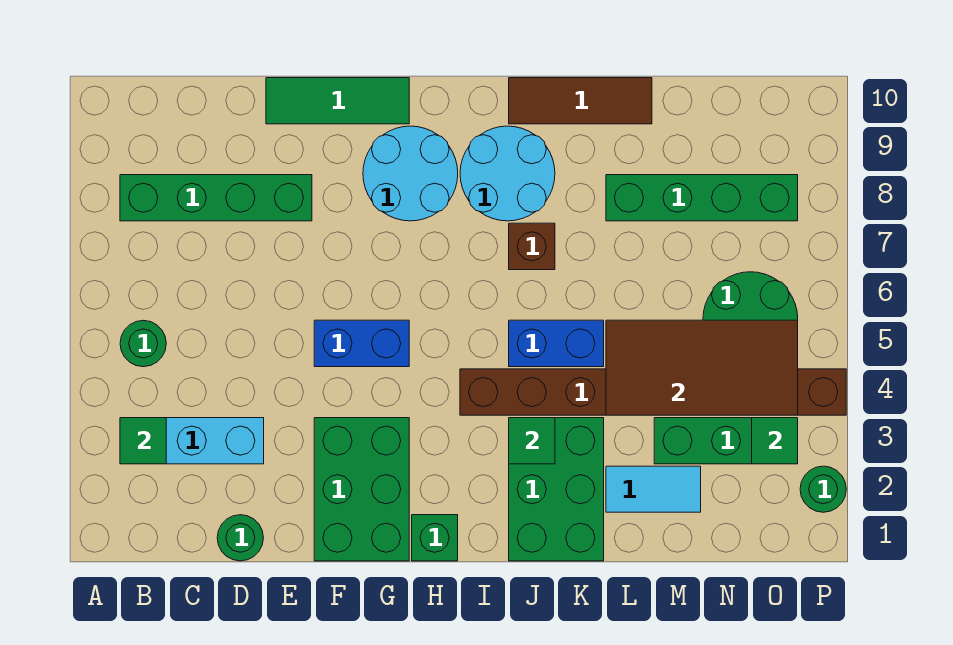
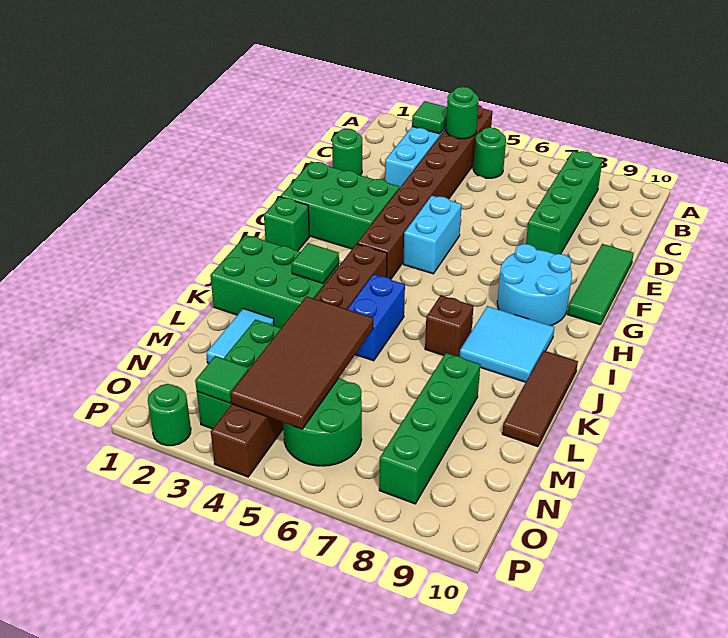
none -> brown brick A4:H4 level 1
none -> green round brick B4 level 2
blue brick F5:G5 level 1 -> cyan brick F5:G5 level 1
cyan round brick I8:J9 level 1 -> cyan tile I8:J9 level 1

